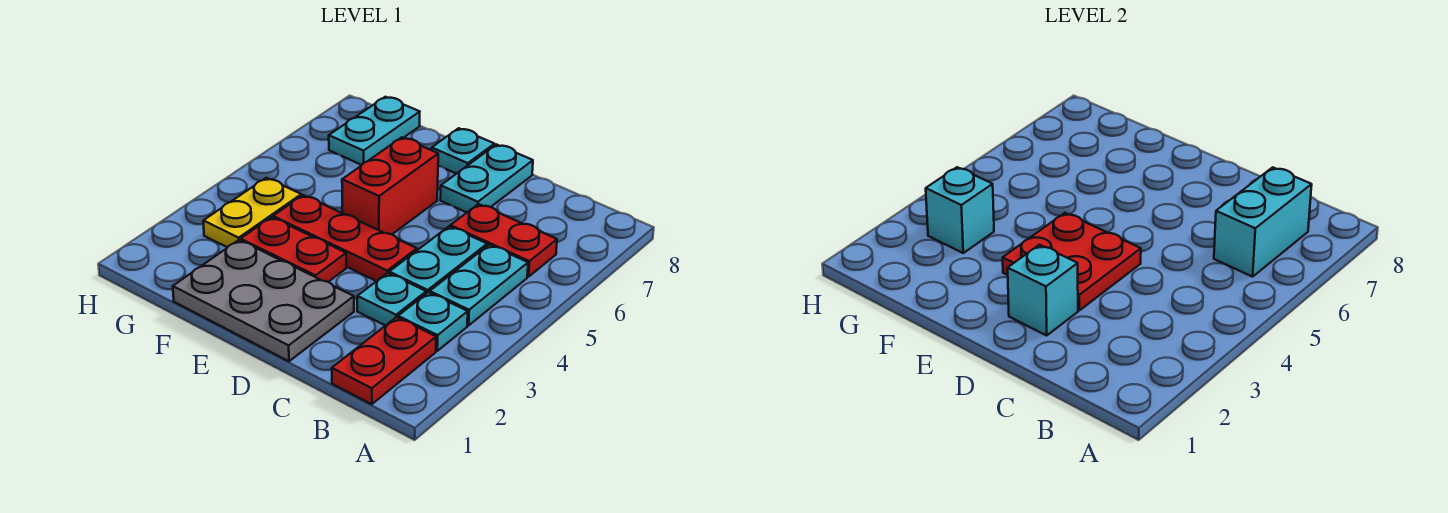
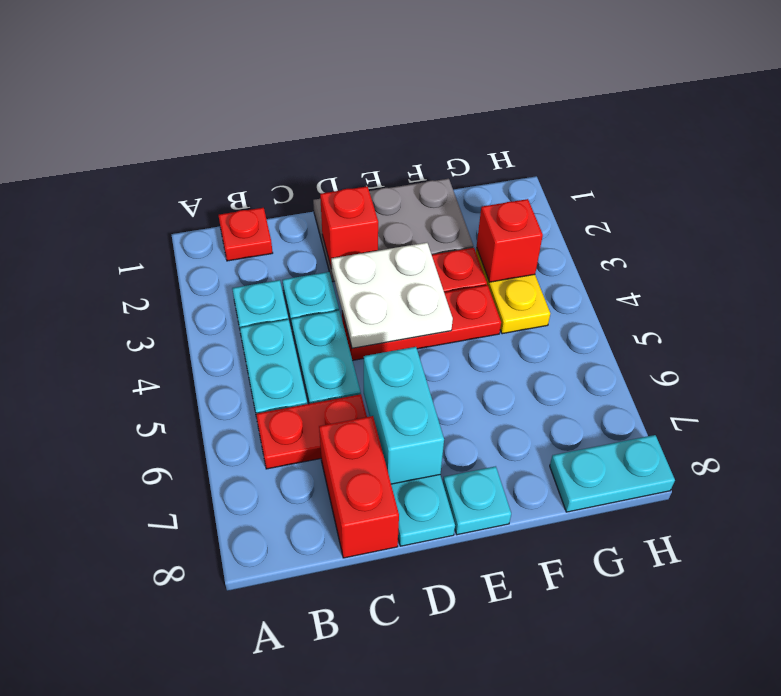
red plate B1:B2 level 1 -> red plate B1 level 1
cyan brick B6:B7 level 2 -> cyan brick D6:D7 level 2
cyan brick D2 level 2 -> red brick D2 level 2
red plate D3:E4 level 2 -> white plate D3:E4 level 2
red brick E5:E6 level 1 -> red brick C7:C8 level 1
cyan brick G3 level 2 -> red brick G3 level 2
cyan plate G7:G8 level 1 -> cyan plate G8:H8 level 1

